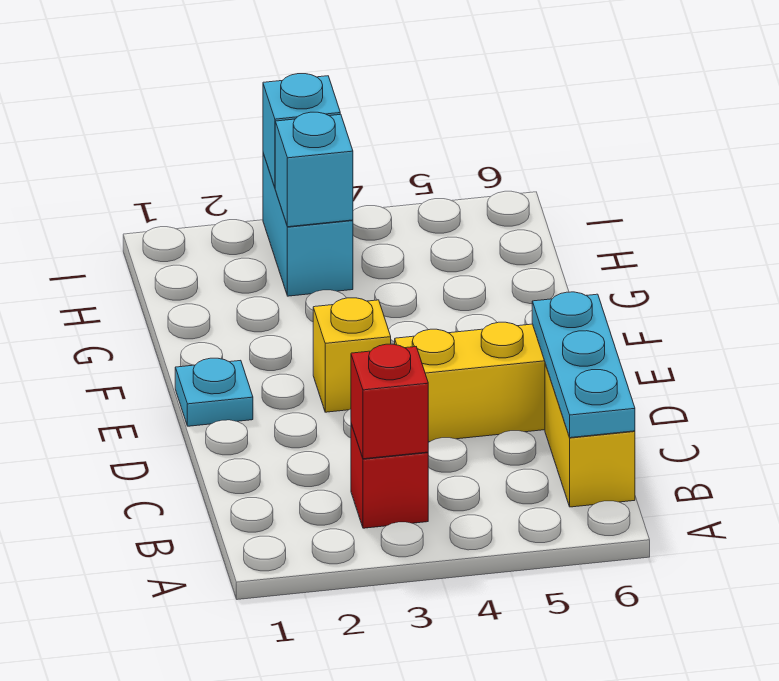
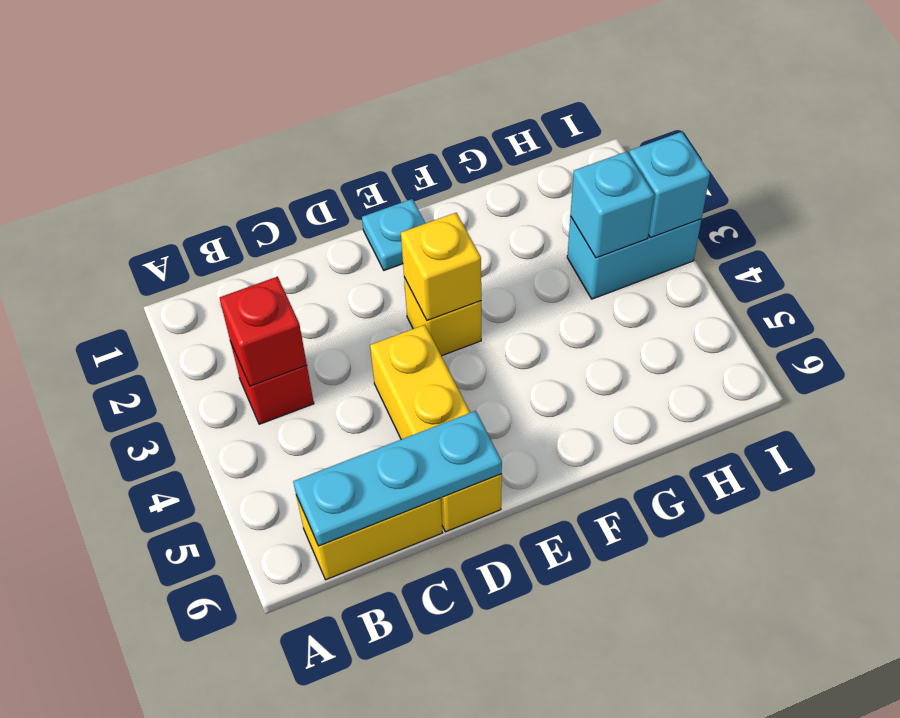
none -> yellow brick E3 level 2

